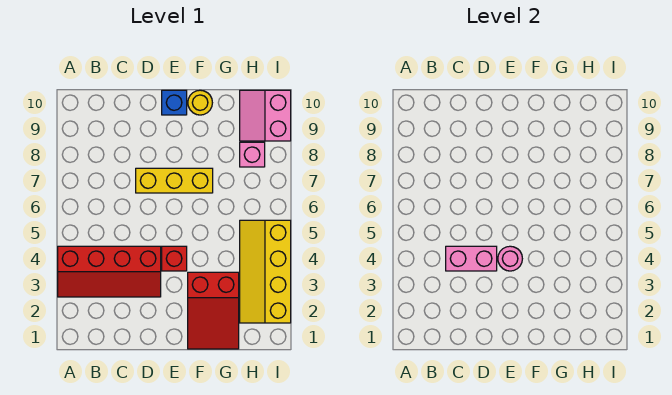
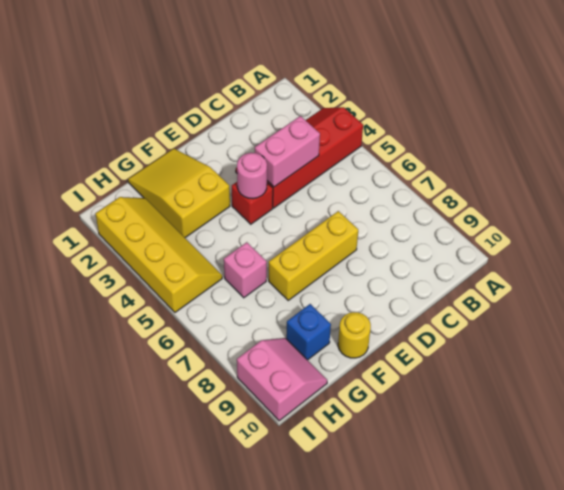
blue brick E10 level 1 -> blue brick G9 level 1
red slope F1:G3 level 1 top 3 -> yellow slope F1:G3 level 1 top 3
pink brick H8 level 1 -> pink brick G6 level 1

